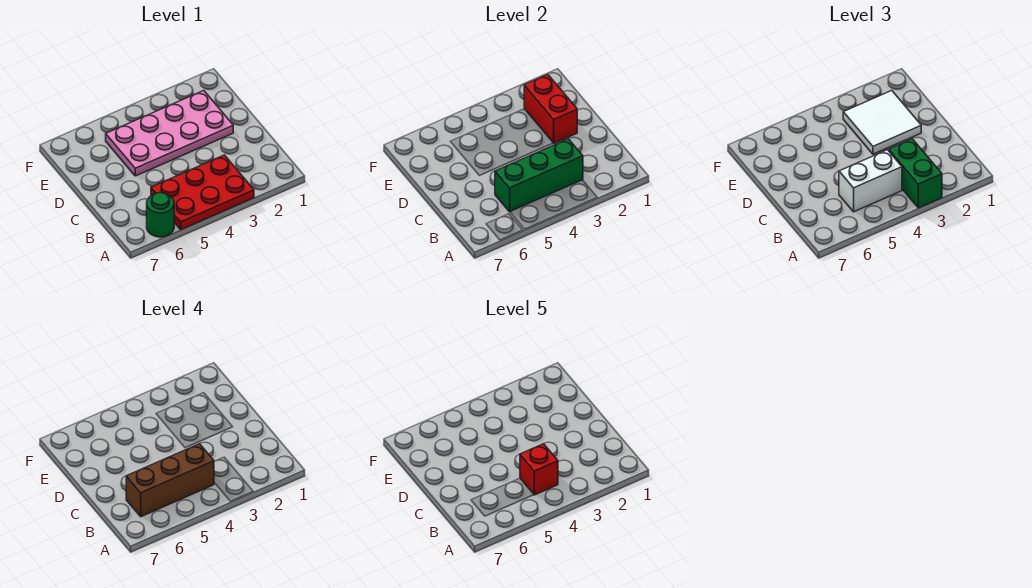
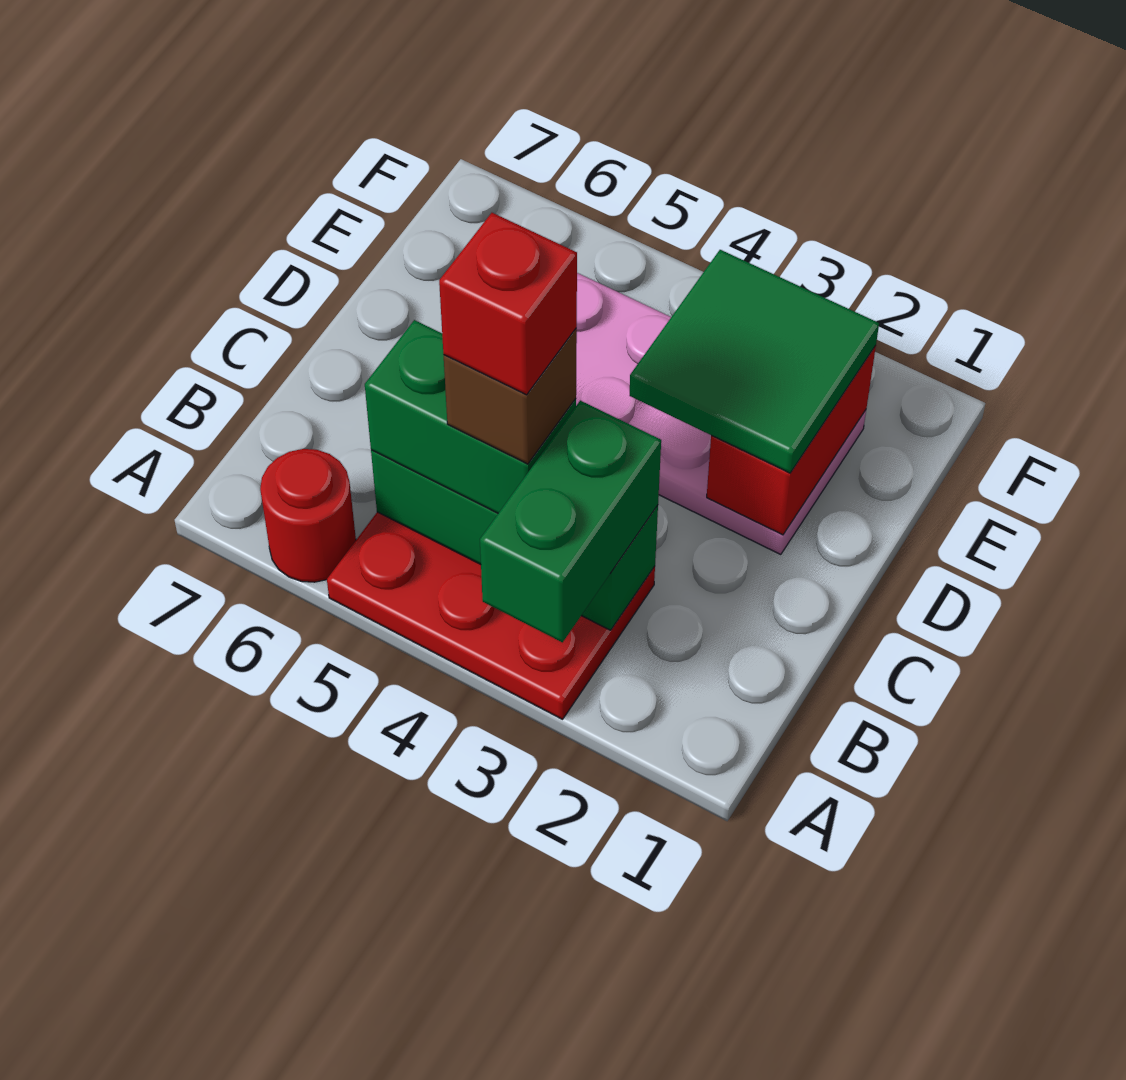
green round brick A6 level 1 -> red round brick A6 level 1
white brick B4:B5 level 3 -> green brick B4:B5 level 3
brown brick B4:B6 level 4 -> brown brick B4 level 4
white tile D2:E3 level 3 -> green tile D2:E3 level 3

